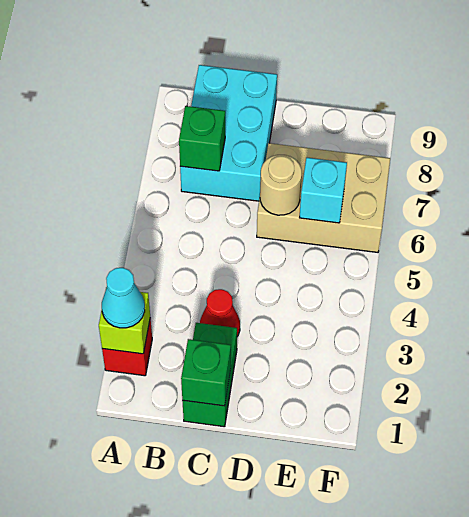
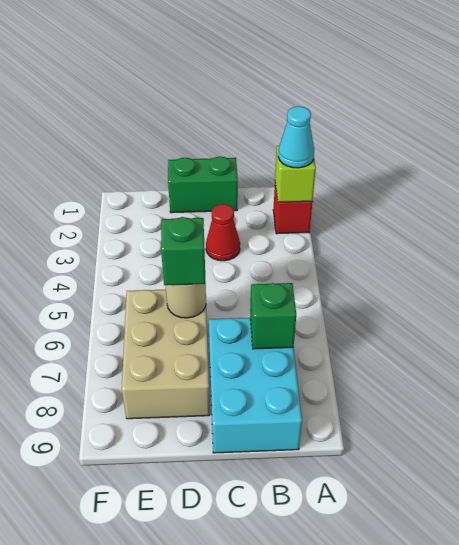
green brick C1:C2 level 1 -> green brick C1:D1 level 1
green brick C1 level 2 -> green brick D6 level 3
tan brick D6:F7 level 1 -> tan brick D6:E8 level 1
cyan brick E6 level 2 -> none

